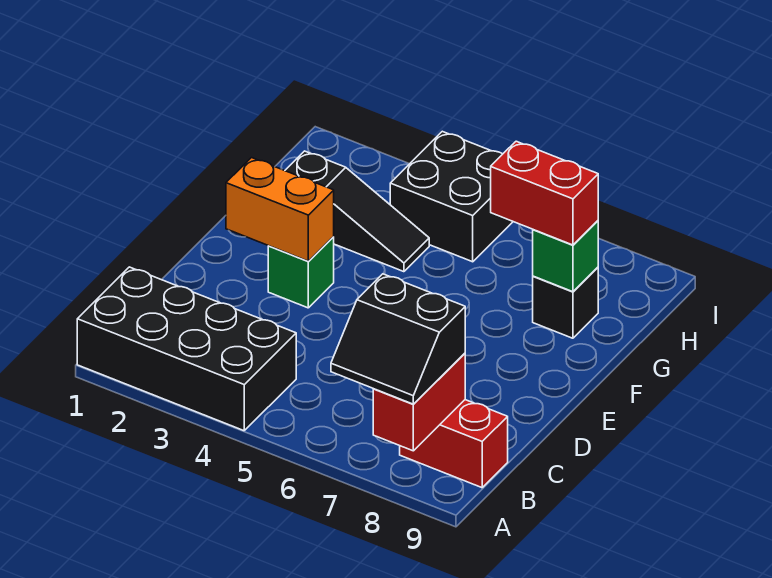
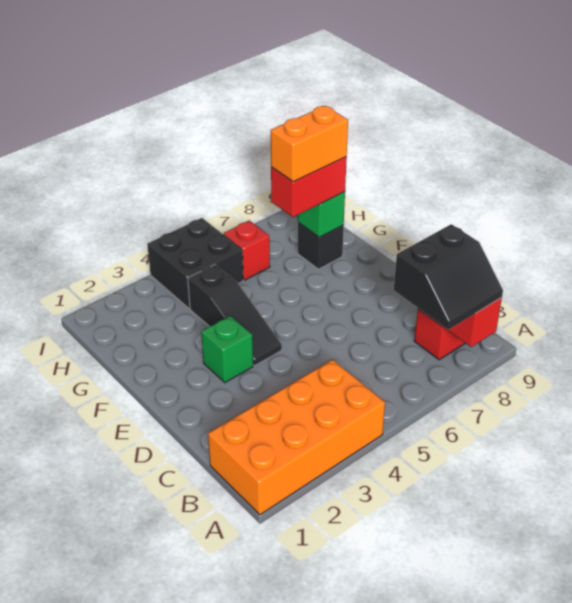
black brick A1:B4 level 1 -> orange brick A1:B4 level 1
orange brick E2:E3 level 2 -> orange brick G7:G8 level 4
black slope G2:G4 level 1 top 2 -> black slope E4:G4 level 1 top G
none -> red brick H6 level 1

